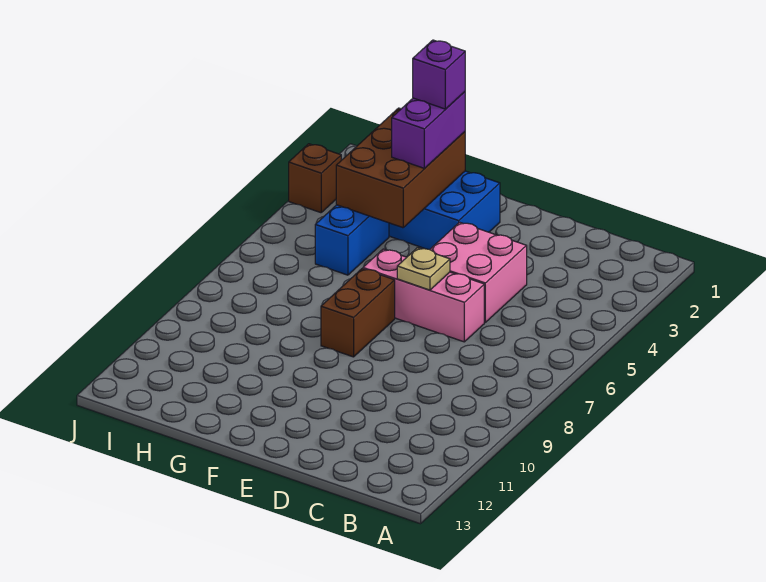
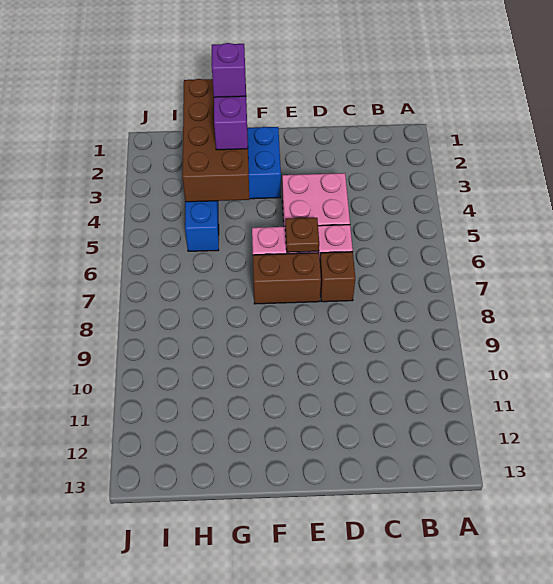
tan plate E6 level 2 -> brown plate E6 level 2
brown brick F7:F8 level 1 -> brown brick E7:F7 level 1
brown brick G2:H4 level 2 -> brown brick G1:H4 level 2
brown brick J3 level 1 -> brown brick D7 level 1

